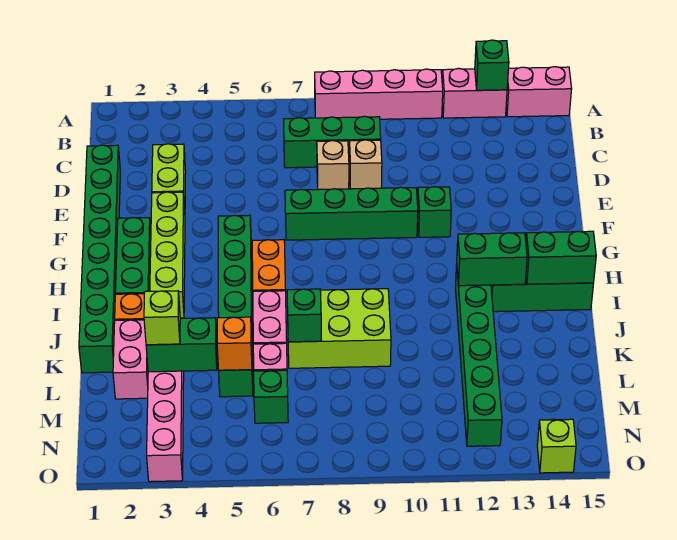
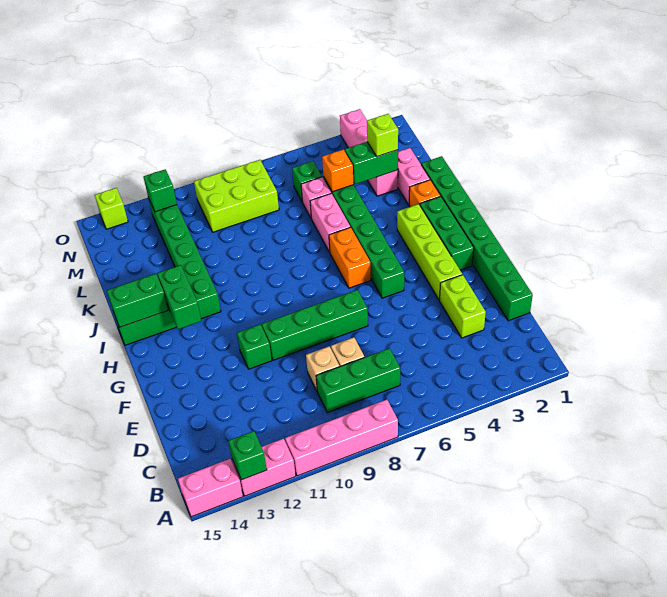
green brick I12:I13 level 2 -> green brick H13:I13 level 2
lime brick J7:K9 level 1 -> lime brick M8:N10 level 1
green brick K7 level 2 -> green brick N12 level 2

